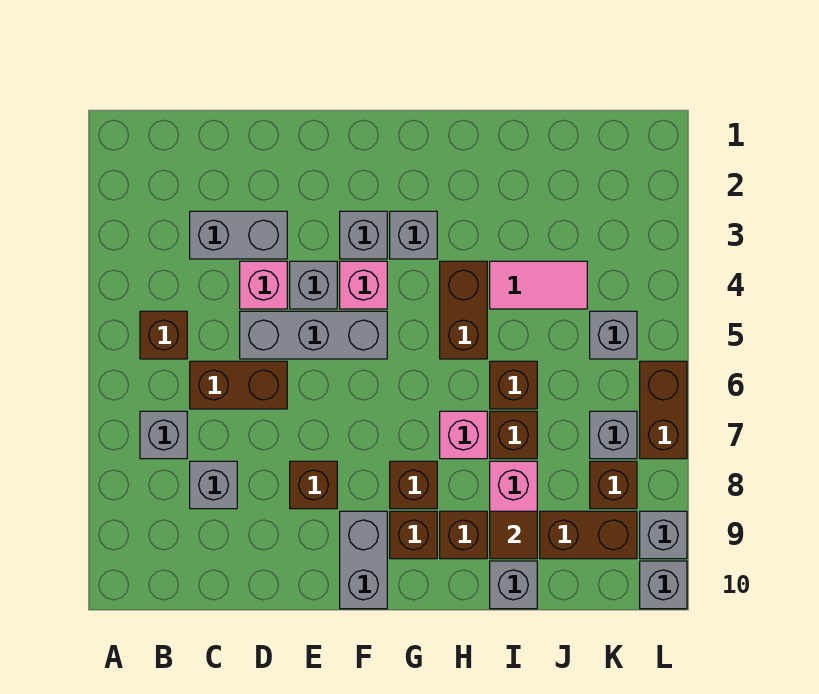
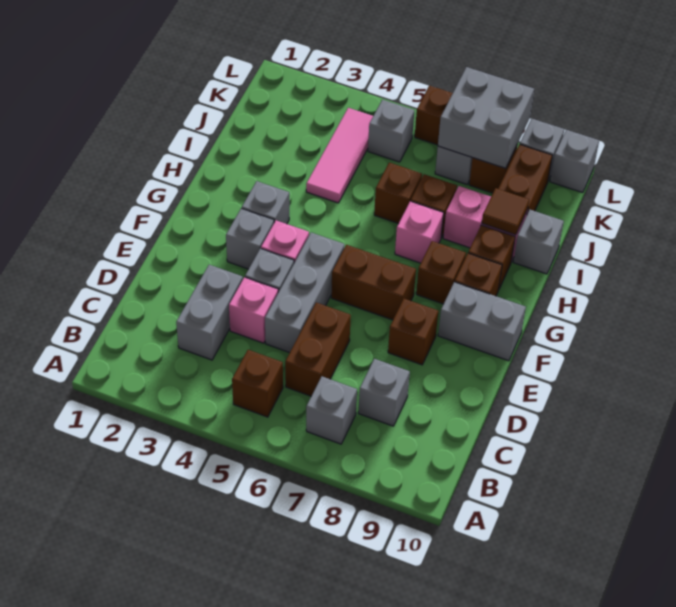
brown brick H4:H5 level 1 -> brown brick F6:F7 level 1
pink tile I4:J4 level 1 -> pink tile I4:K4 level 1
none -> grey brick K7:L8 level 2

